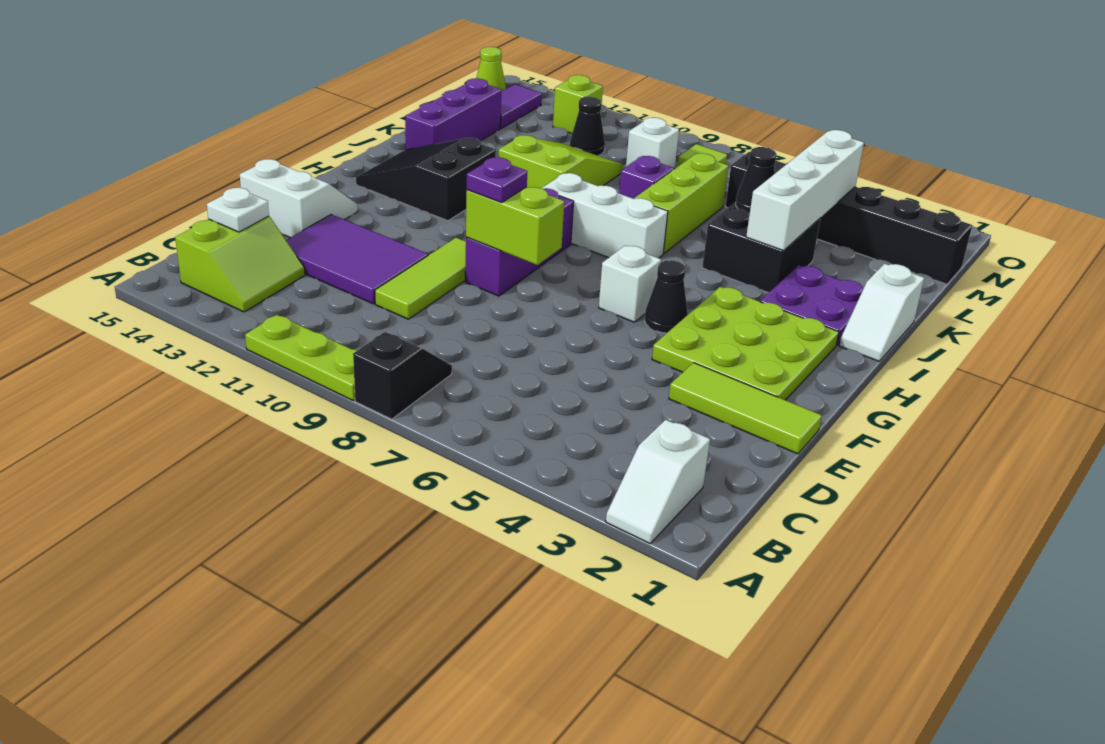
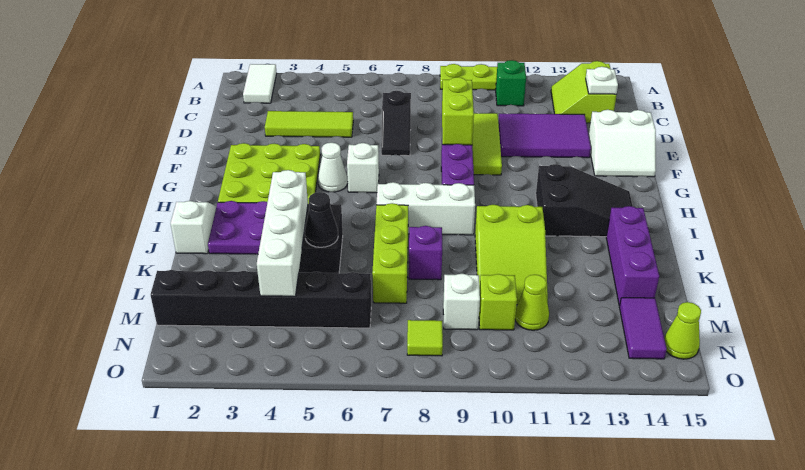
white slope A2:B2 level 1 top B -> white tile A2:B2 level 1
black slope A8:B8 level 1 top A -> black slope D7:E7 level 1 top D
none -> green brick B11 level 1
lime tile E1:E3 level 1 -> lime tile D3:D5 level 1
lime brick F8:F9 level 2 -> lime brick E9:F9 level 2
purple plate F9 level 3 -> none
black cone G5 level 1 -> white cone G5 level 1
black cone M11 level 1 -> lime cone M11 level 1
lime brick N12 level 1 -> lime brick M10 level 1

